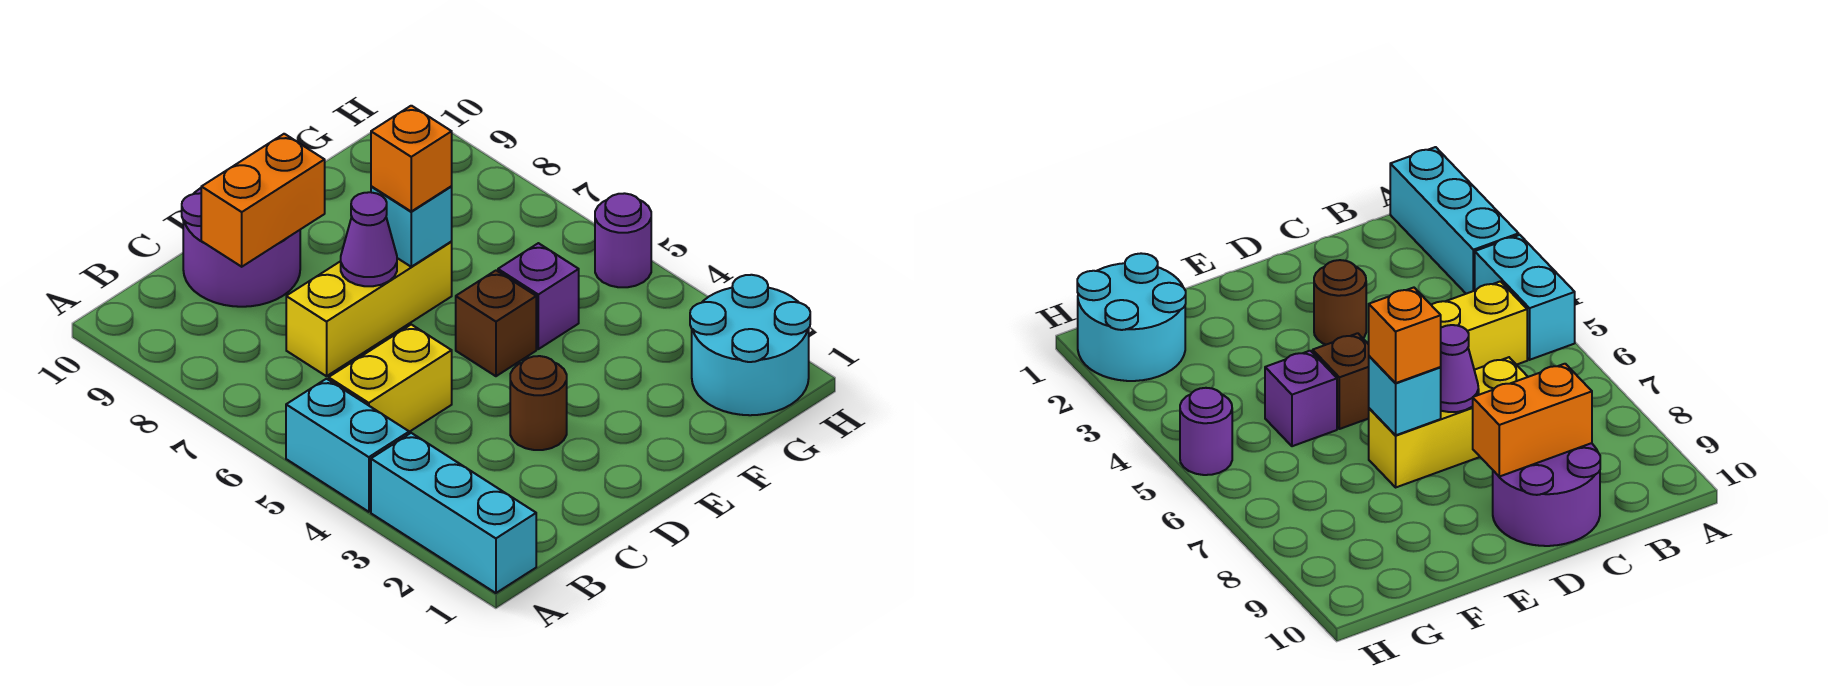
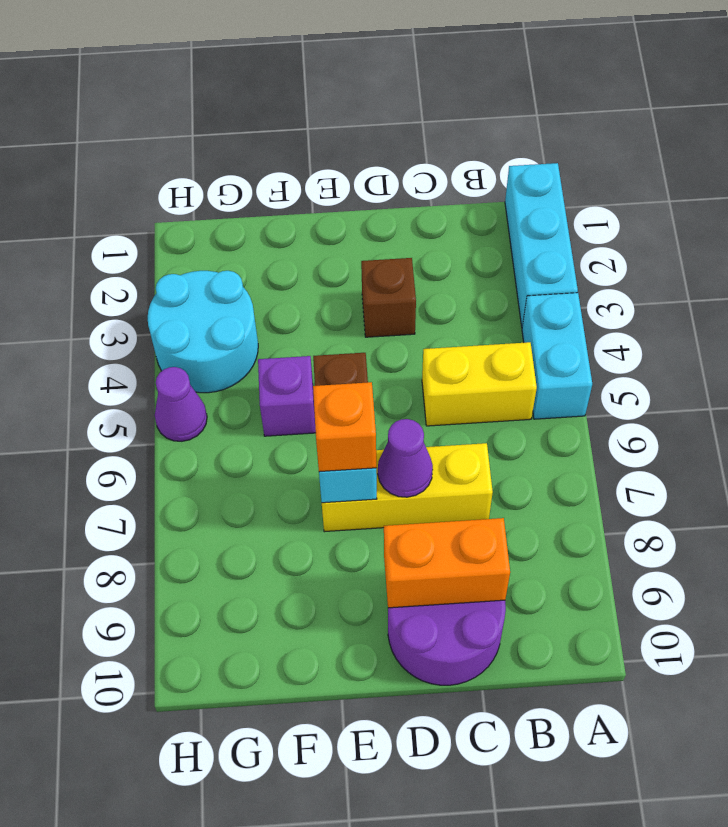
brown round brick D3 level 1 -> brown brick D3 level 1
cyan round brick G1:H2 level 1 -> cyan round brick G3:H4 level 1
purple round brick H5 level 1 -> purple cone H5 level 1

